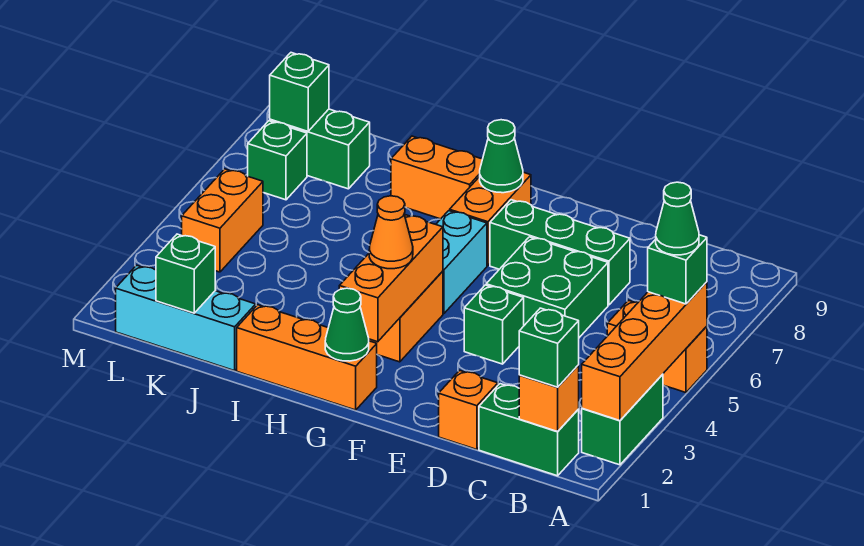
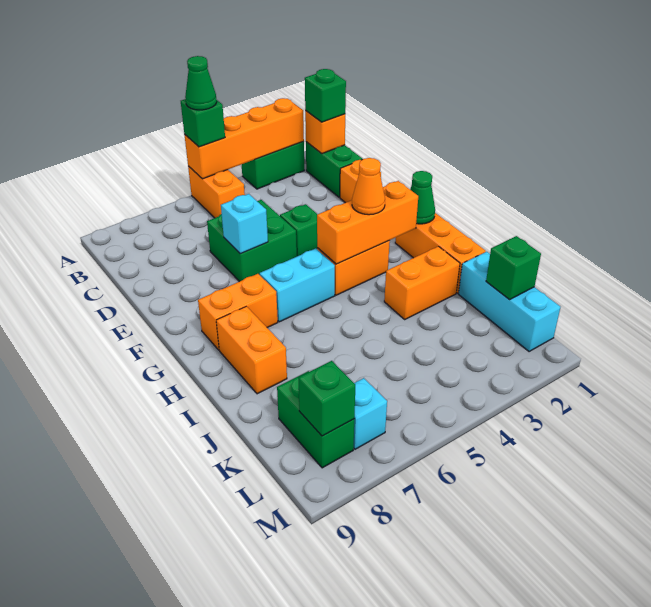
green brick D7:F7 level 1 -> none
none -> cyan brick E6 level 2
green cone G8 level 2 -> none
orange brick L4:L5 level 1 -> orange brick I2:I3 level 1
green brick L7 level 1 -> cyan brick L7 level 1

